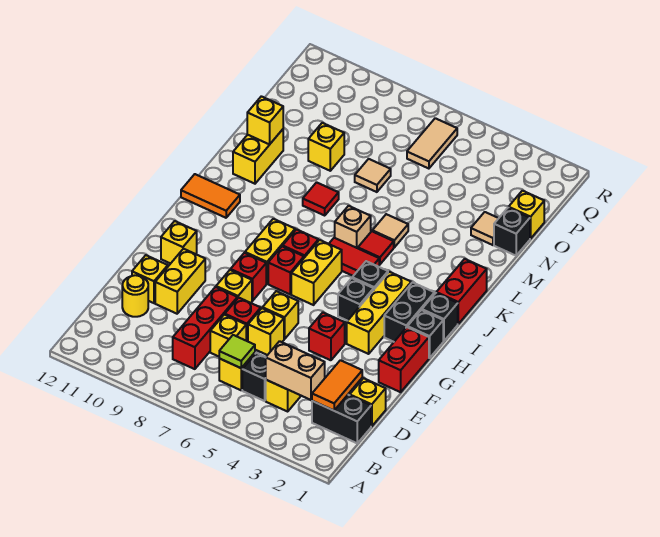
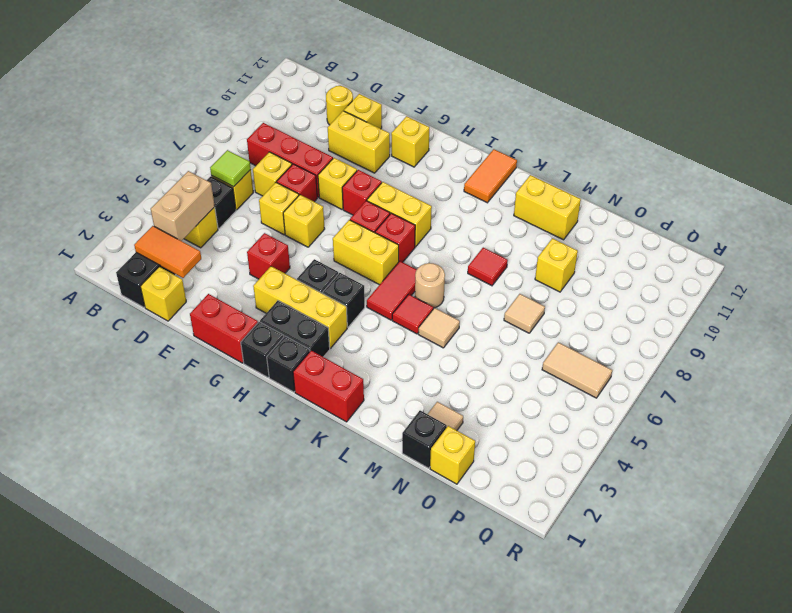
tan brick K6 level 1 -> tan round brick K6 level 1
yellow brick M11 level 2 -> none

